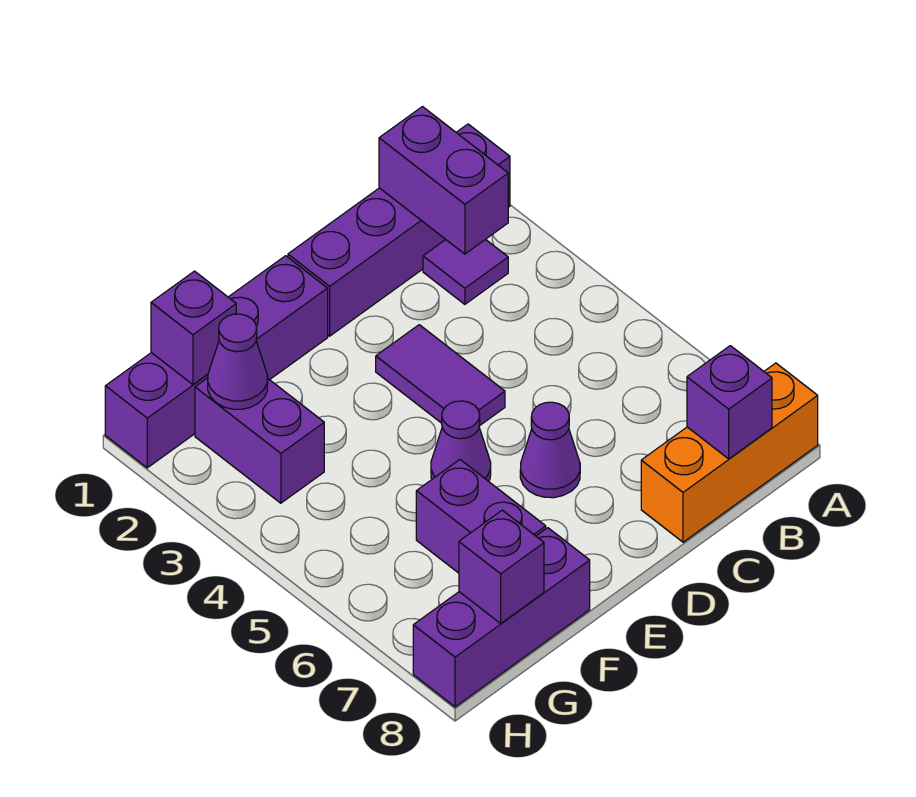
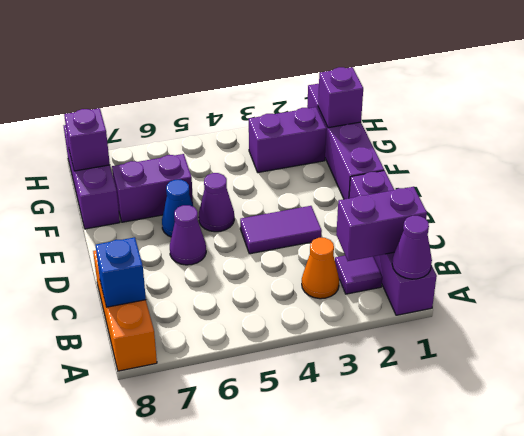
none -> orange cone B3 level 1
purple brick B8 level 2 -> blue brick B8 level 2
none -> blue cone E6 level 1
purple cone G2 level 2 -> purple cone A1 level 2

